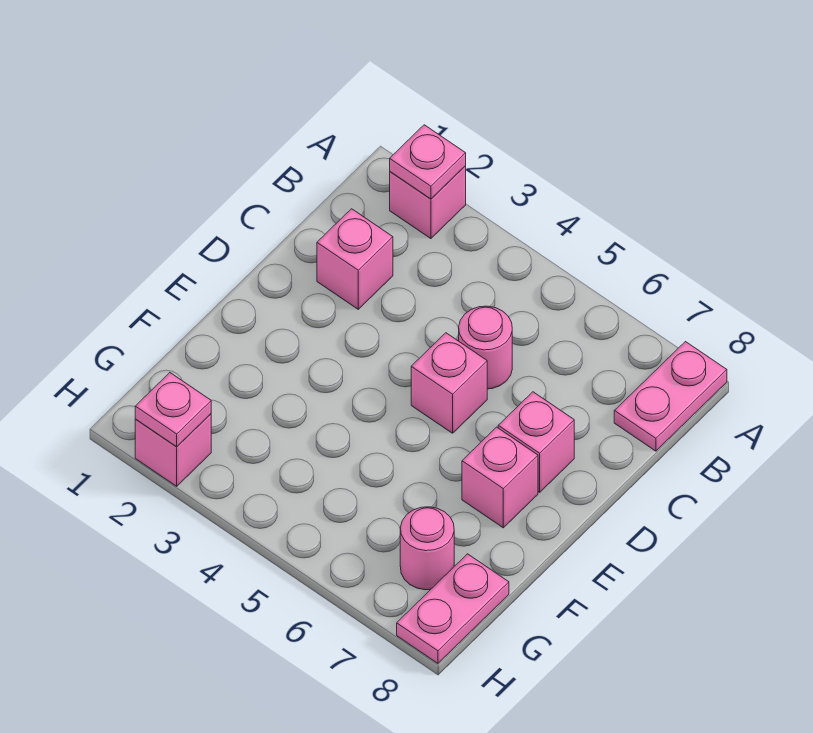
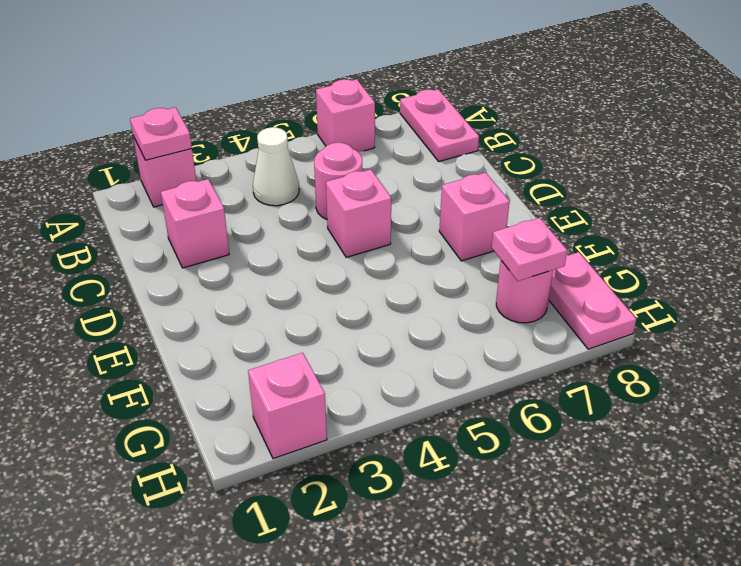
none -> white cone B4 level 1
pink brick D7 level 1 -> pink brick A6 level 1
pink plate H2 level 2 -> pink plate G7 level 2

